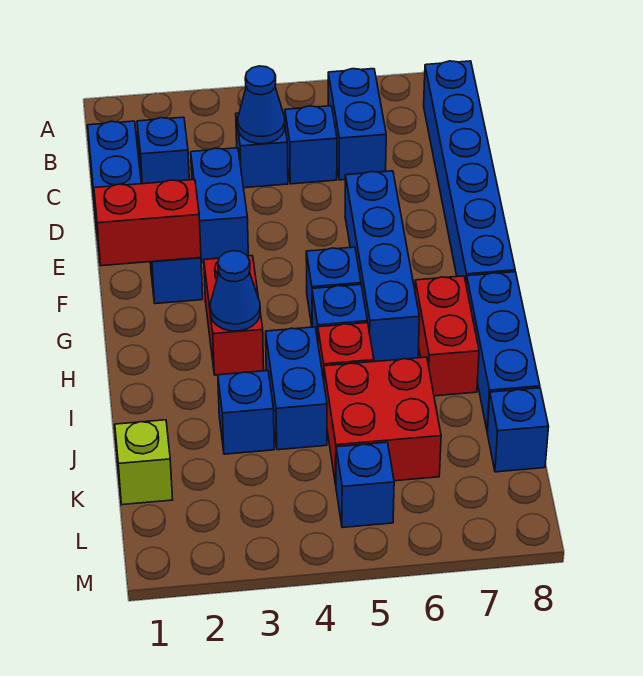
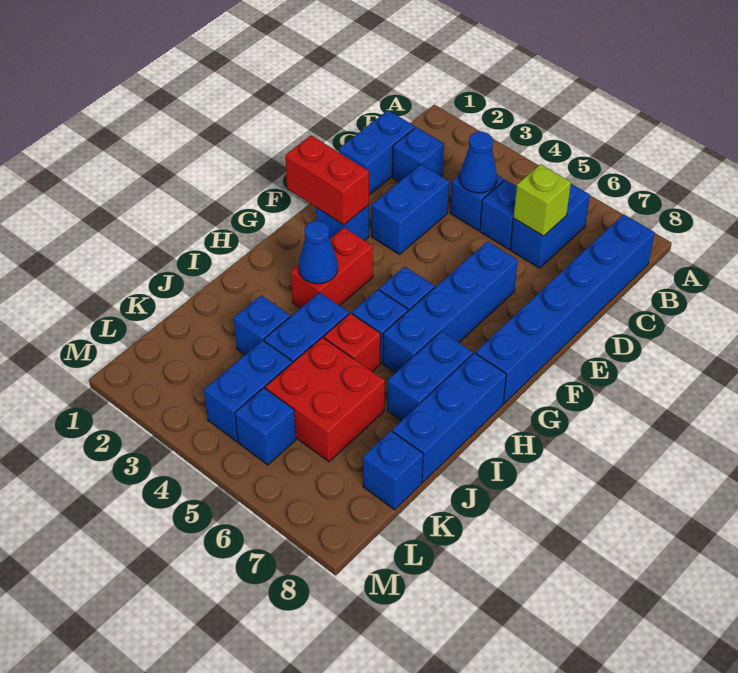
red brick H7:I7 level 1 -> blue brick H7:I7 level 1
lime brick K1 level 1 -> lime brick C6 level 2
none -> blue brick K4:L4 level 1

